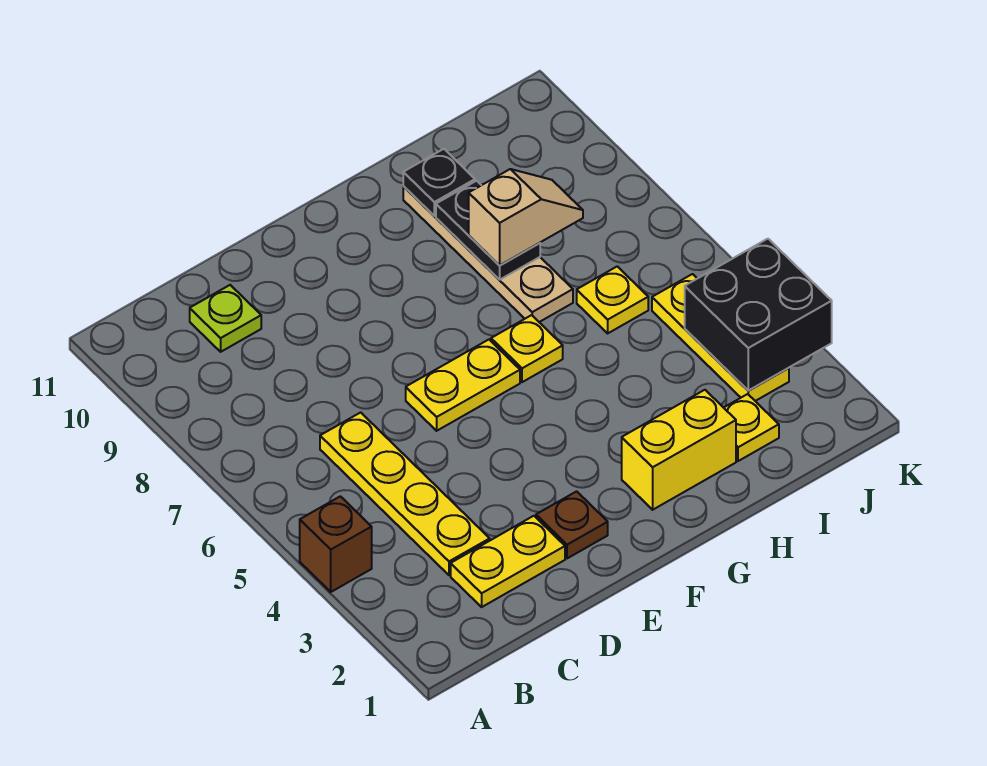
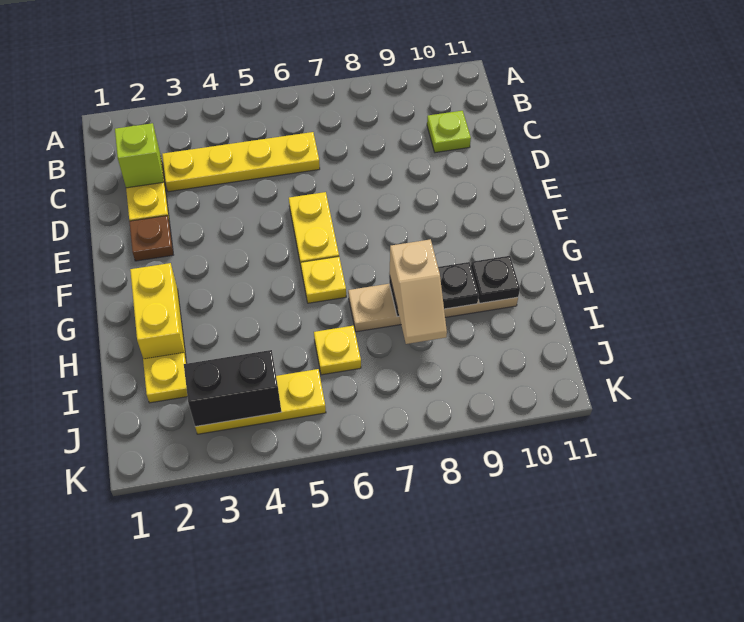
brown brick A4 level 1 -> none
none -> lime brick C2 level 2
black brick J3:K4 level 2 -> black brick J3:J4 level 2

